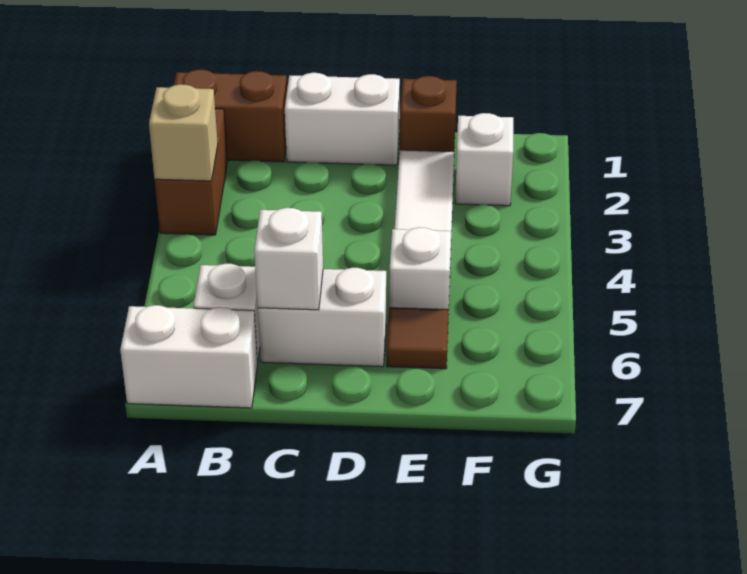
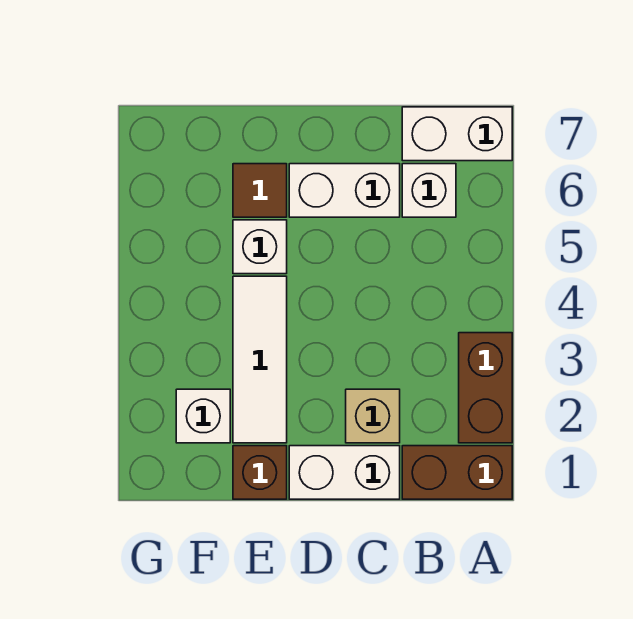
tan brick A3 level 2 -> tan brick C2 level 1
white brick C6 level 2 -> none

